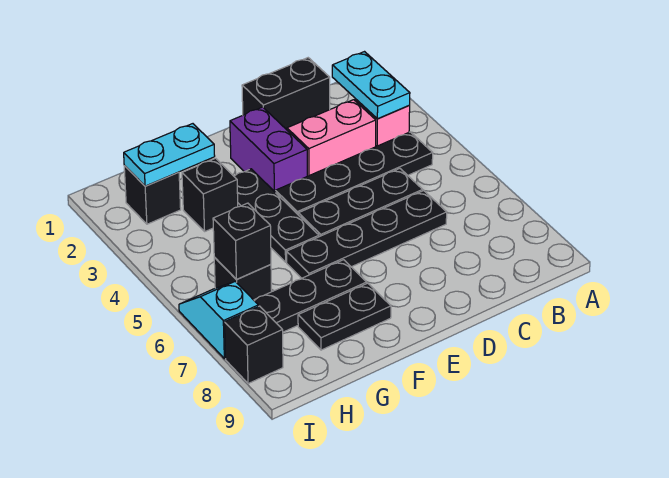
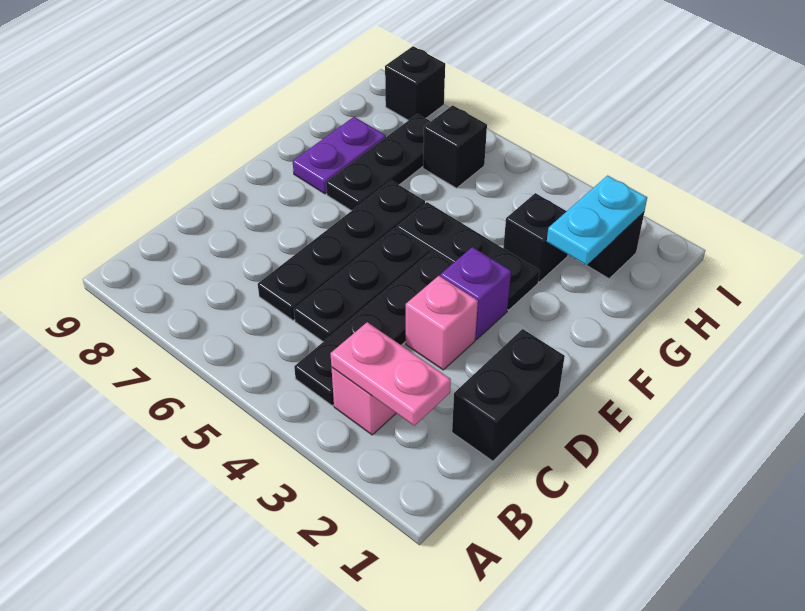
cyan plate B2:B3 level 2 -> pink plate B2:B3 level 2
pink brick C3:D3 level 1 -> pink brick D3 level 1
purple brick E2:E3 level 1 -> purple brick E3 level 1
black plate F8:G8 level 1 -> purple plate F8:G8 level 1
black brick H6 level 2 -> none
cyan slope I6:I7 level 1 top 7 -> none

